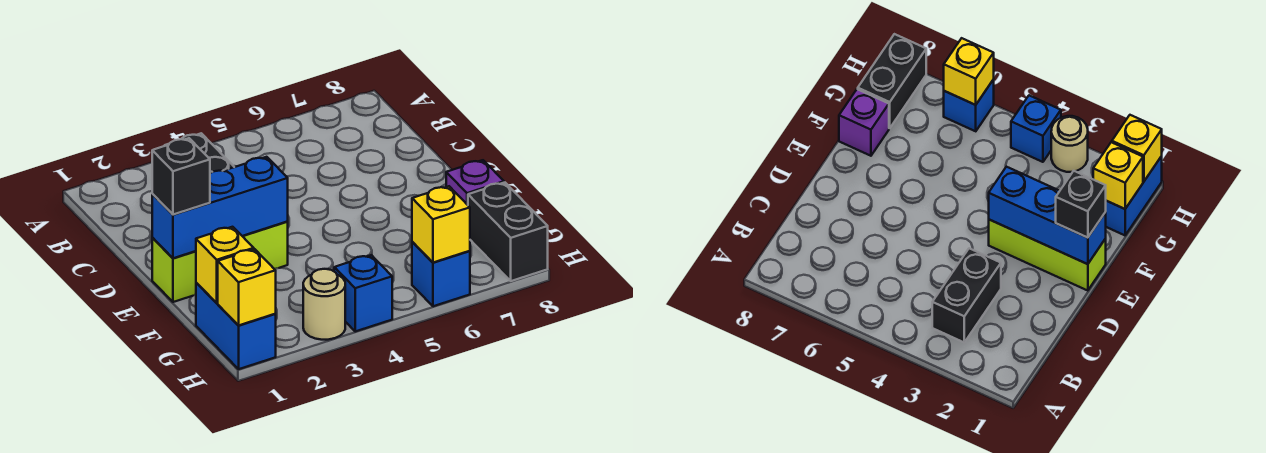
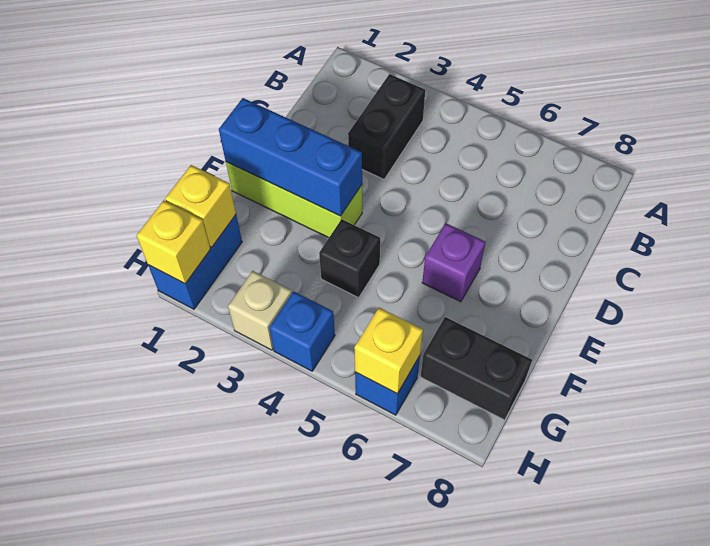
black brick E1 level 3 -> black brick F4 level 1
purple brick F8 level 1 -> purple brick E6 level 1
black brick G8:H8 level 1 -> black brick G7:G8 level 1
tan round brick H3 level 1 -> tan brick H3 level 1

